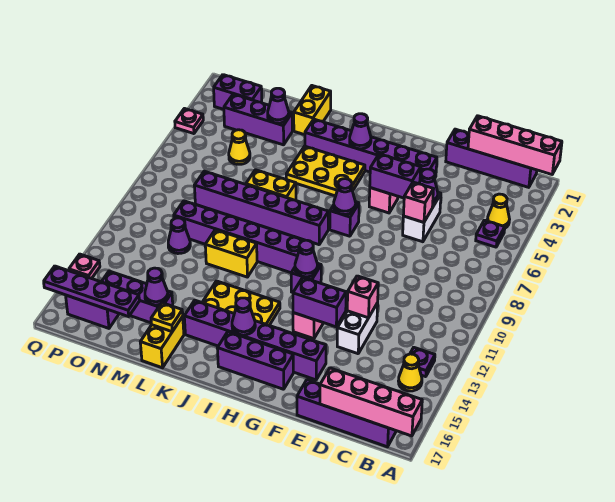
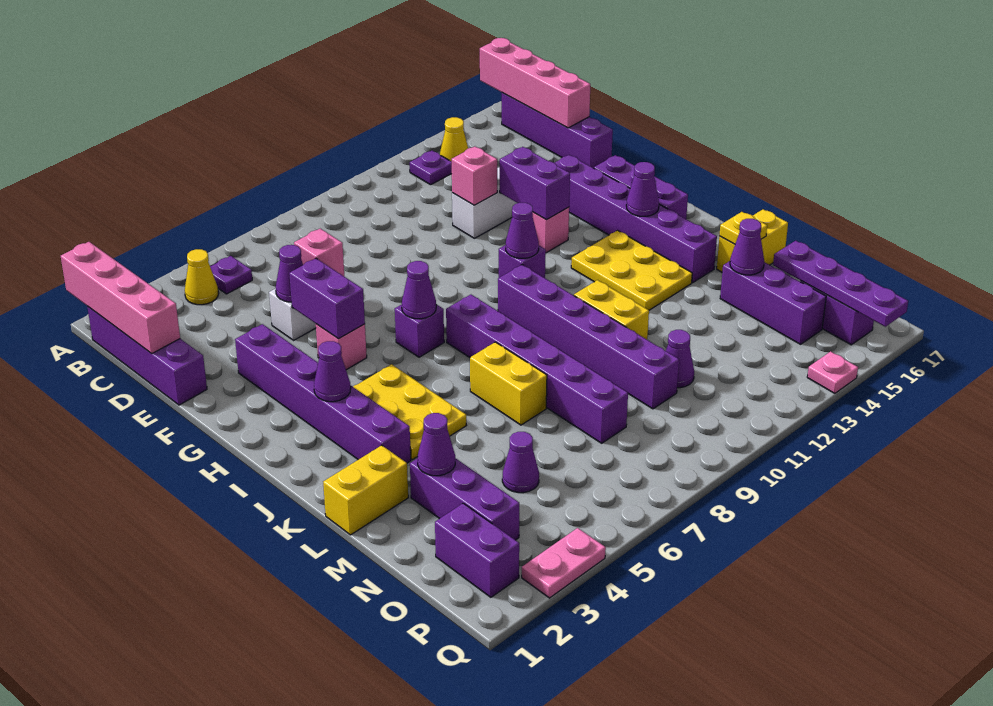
yellow cone N5 level 1 -> purple cone N5 level 1
pink plate Q4 level 1 -> pink plate Q3:Q4 level 1

